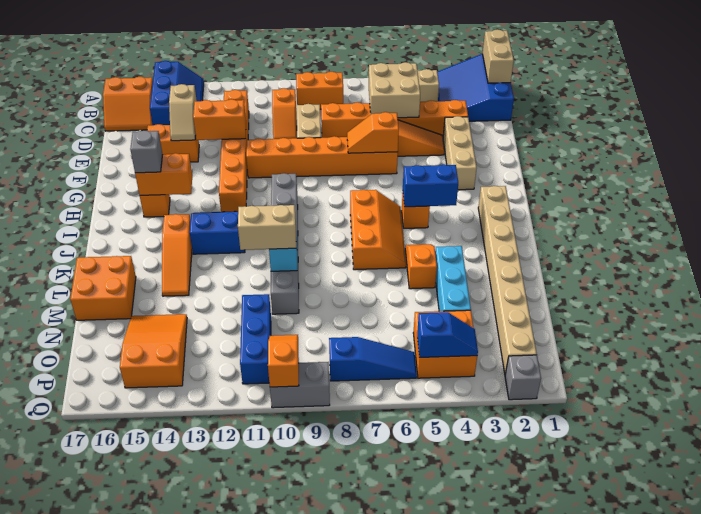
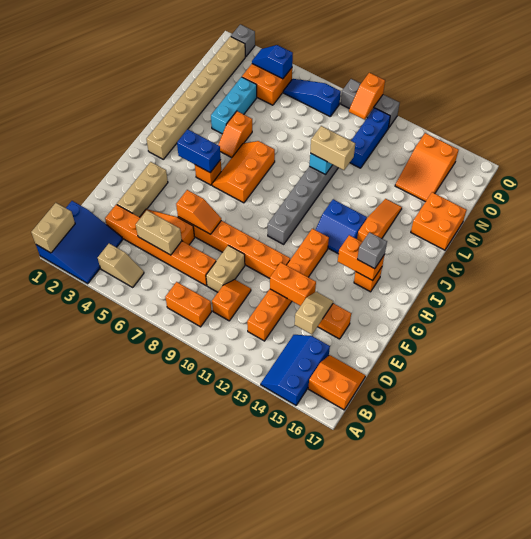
tan brick C5:D6 level 2 -> tan brick D5:D6 level 2
grey brick Q9:Q10 level 1 -> grey brick Q9:Q11 level 1

